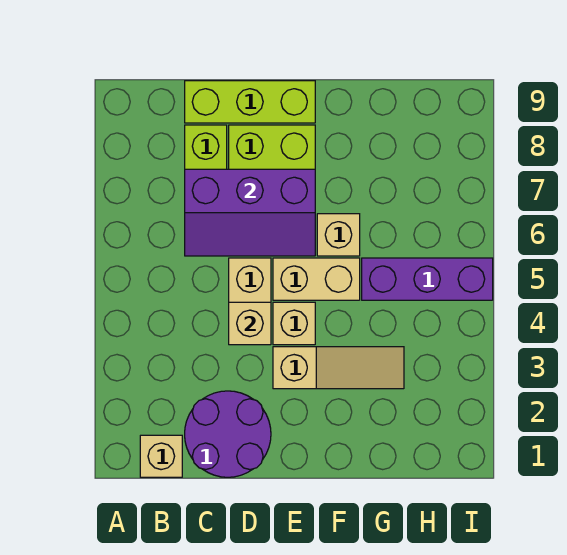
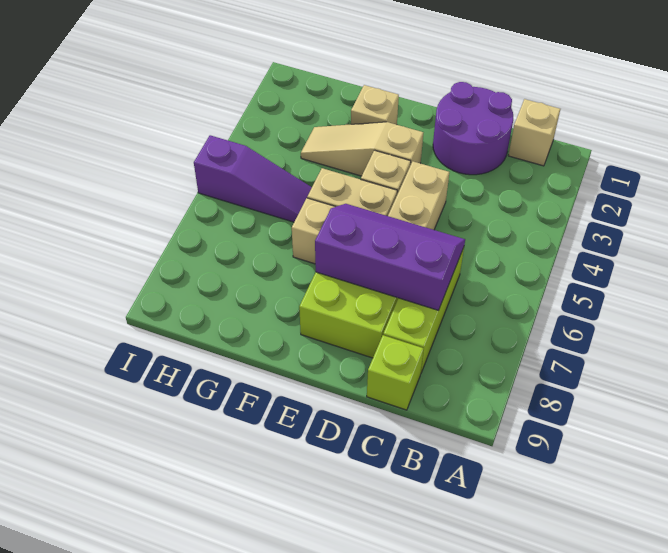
lime brick C9:E9 level 1 -> lime brick C9 level 1
tan brick D4 level 2 -> tan brick F2 level 1
purple brick G5:I5 level 1 -> purple slope G5:I5 level 1 top I

